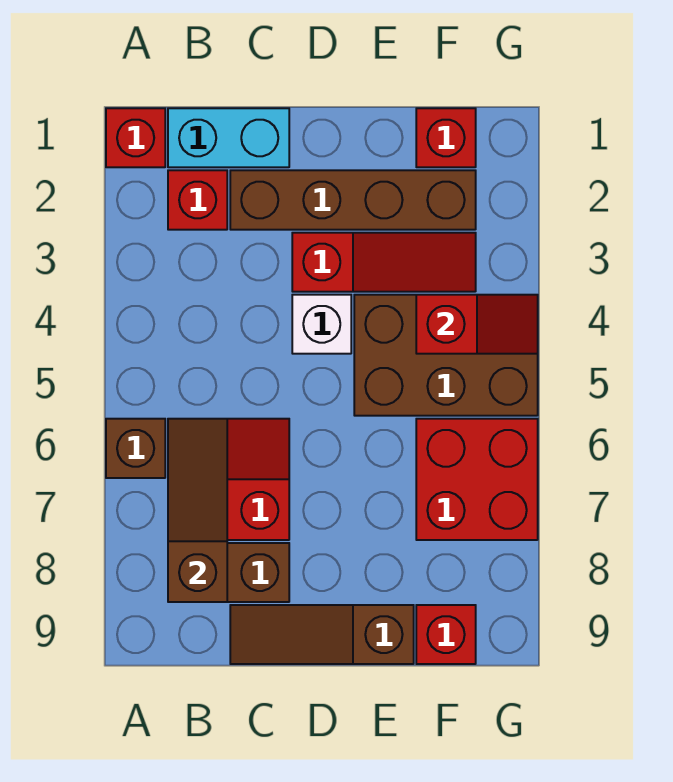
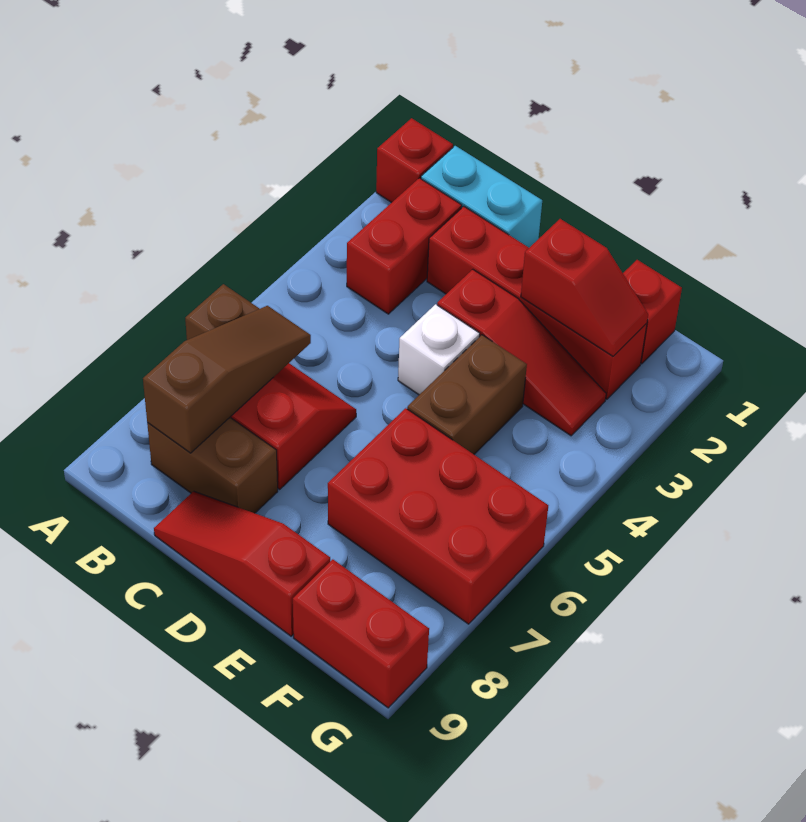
red brick B2 level 1 -> red brick B2:B3 level 1
brown brick C2:F2 level 1 -> red brick C2:F2 level 1
brown slope C9:E9 level 1 top E -> red slope C9:E9 level 1 top E
brown brick E4:G5 level 1 -> brown brick E4:E5 level 1
red slope F4:G4 level 2 top F -> red slope E2:F2 level 2 top E
red brick F6:G7 level 1 -> red brick E6:G7 level 1
red brick F9 level 1 -> red brick F9:G9 level 1

